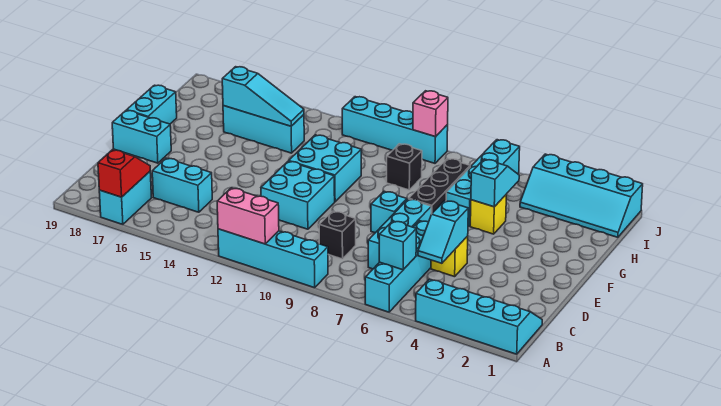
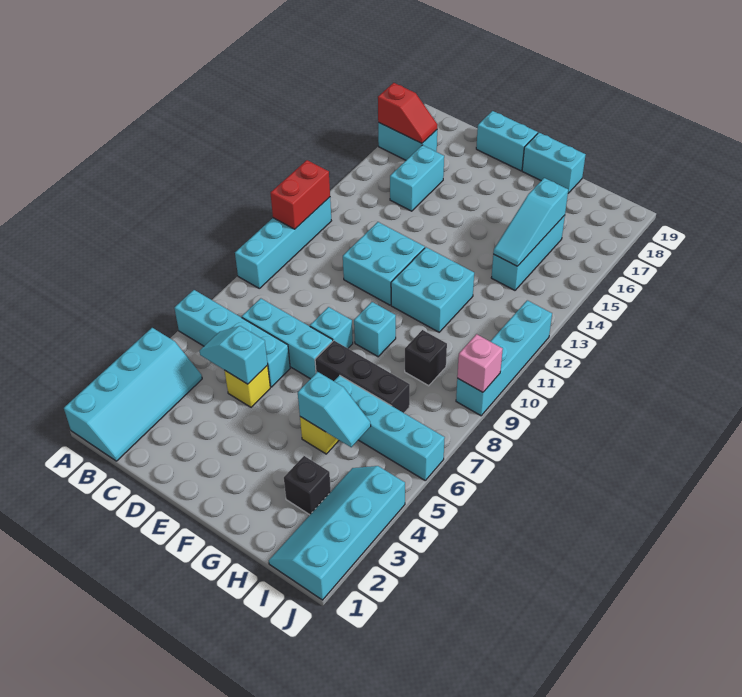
pink brick A11:A12 level 2 -> red brick A11:A12 level 2
cyan brick B6 level 2 -> cyan brick F9 level 1
black brick C9 level 1 -> black brick H3 level 1
cyan brick E18:E19 level 1 -> cyan brick D19:E19 level 1

